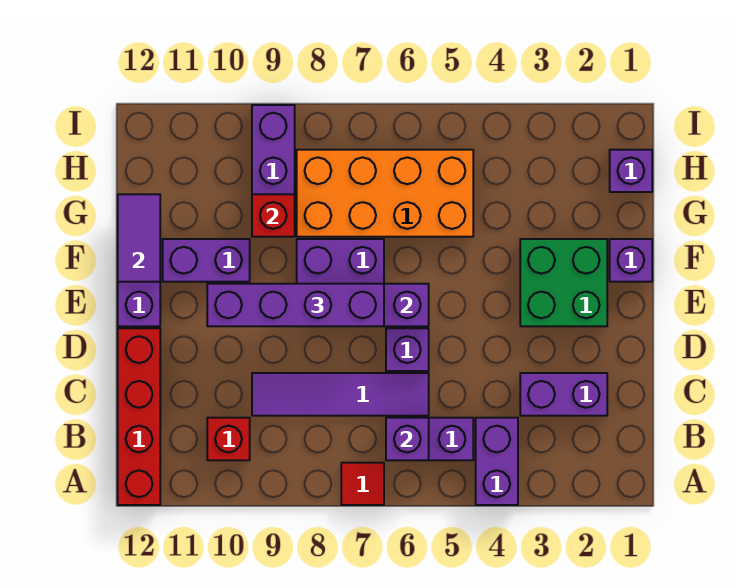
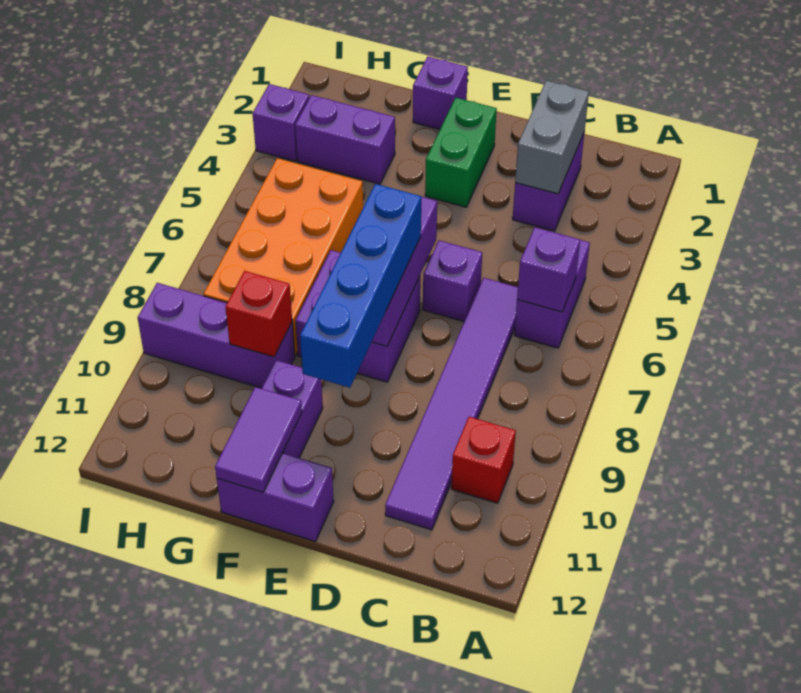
purple brick A4:B4 level 1 -> purple brick G3:H3 level 1
red tile A7 level 1 -> none
red brick A12:D12 level 1 -> none
none -> grey brick C2:C3 level 2
purple tile C6:C9 level 1 -> purple tile C6:C11 level 1
green brick E2:F3 level 1 -> green brick E2:E3 level 1
purple brick E7:E10 level 3 -> blue brick E7:E10 level 3
purple tile F12:G12 level 2 -> purple tile F11:F12 level 2
purple brick H1 level 1 -> purple brick I3 level 1

